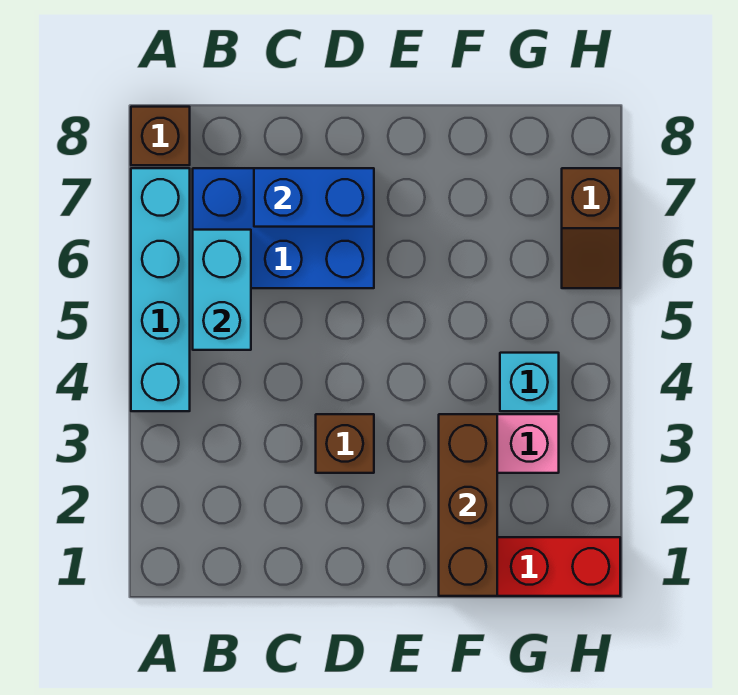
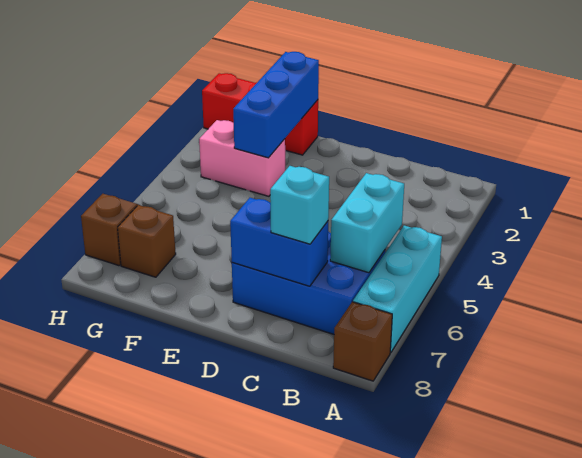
cyan brick A4:A7 level 1 -> cyan brick A5:A7 level 1
brown brick D3 level 1 -> brown brick G7 level 1
brown brick F1:F3 level 2 -> blue brick F1:F3 level 2
cyan brick G4 level 1 -> cyan brick C7 level 3

